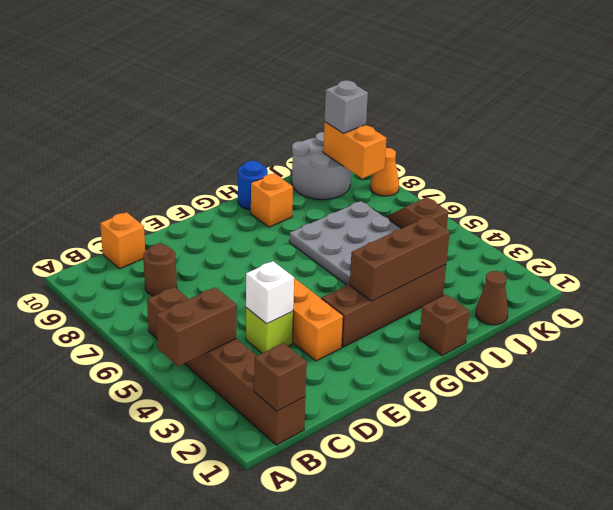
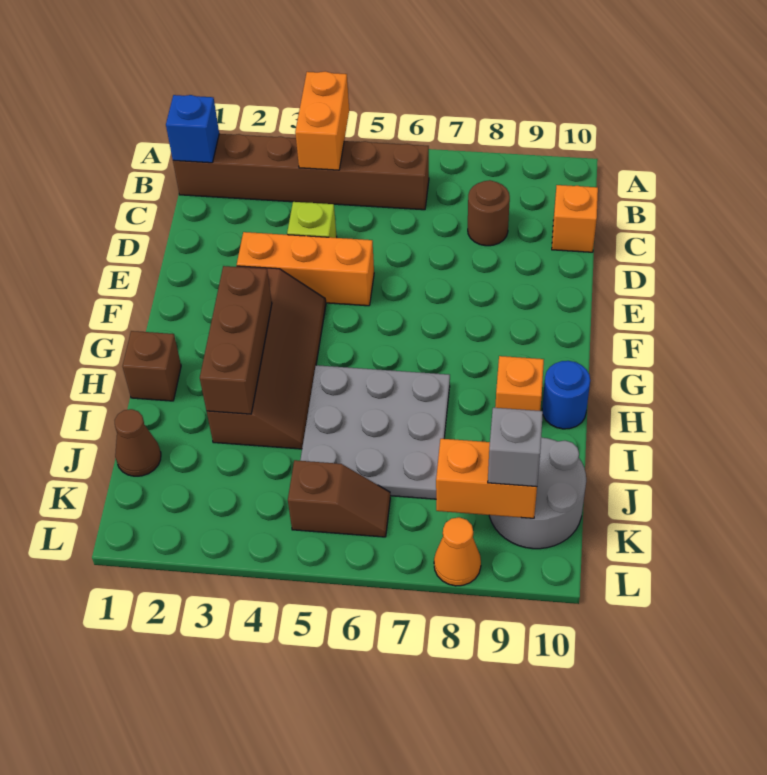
brown brick A4:B4 level 2 -> orange brick A4:B4 level 2
brown brick B1 level 2 -> blue brick B1 level 2
white brick D4 level 2 -> none

